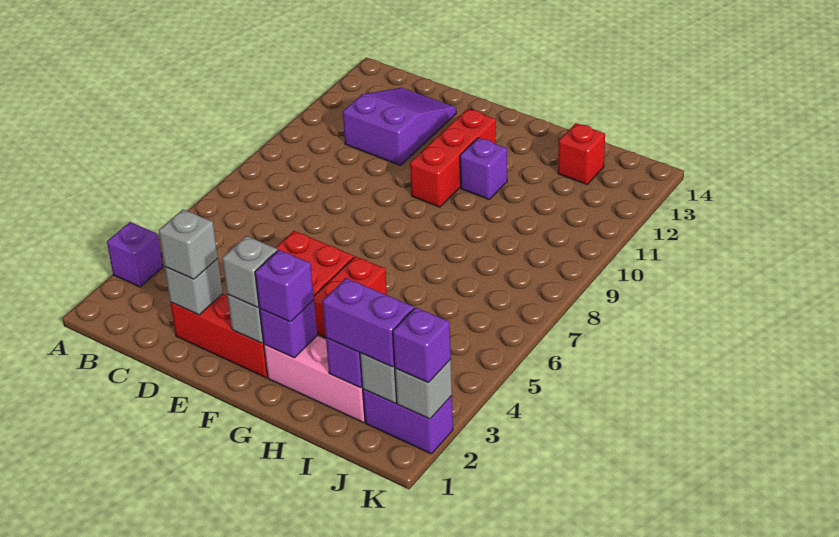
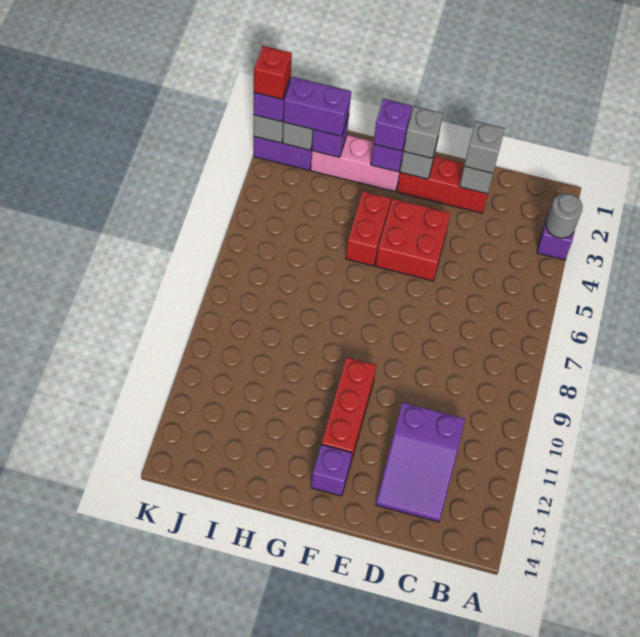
none -> grey round brick A3 level 2
purple brick G11 level 1 -> purple brick F13 level 1
red brick I13 level 1 -> red brick K2 level 4

